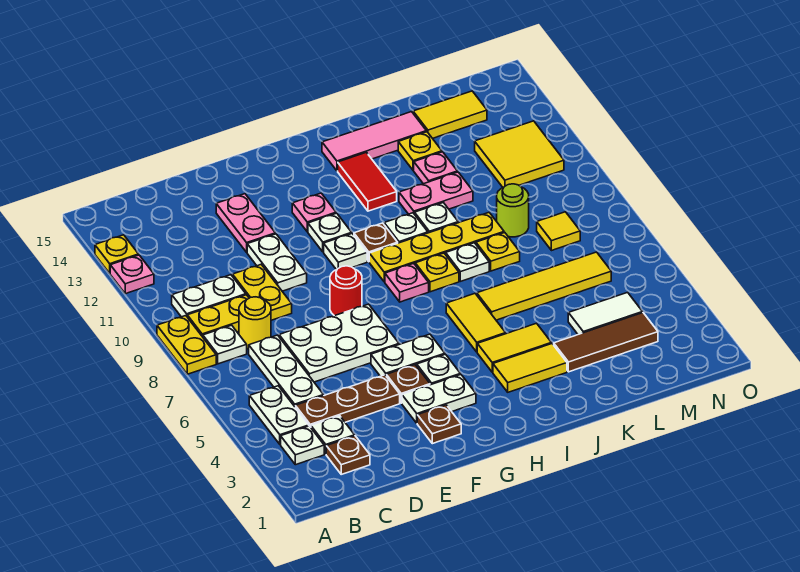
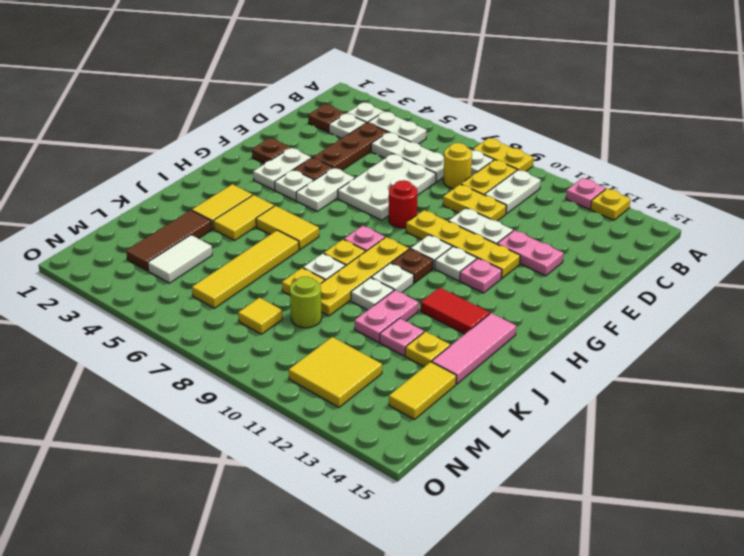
none -> yellow plate F9:F12 level 1

